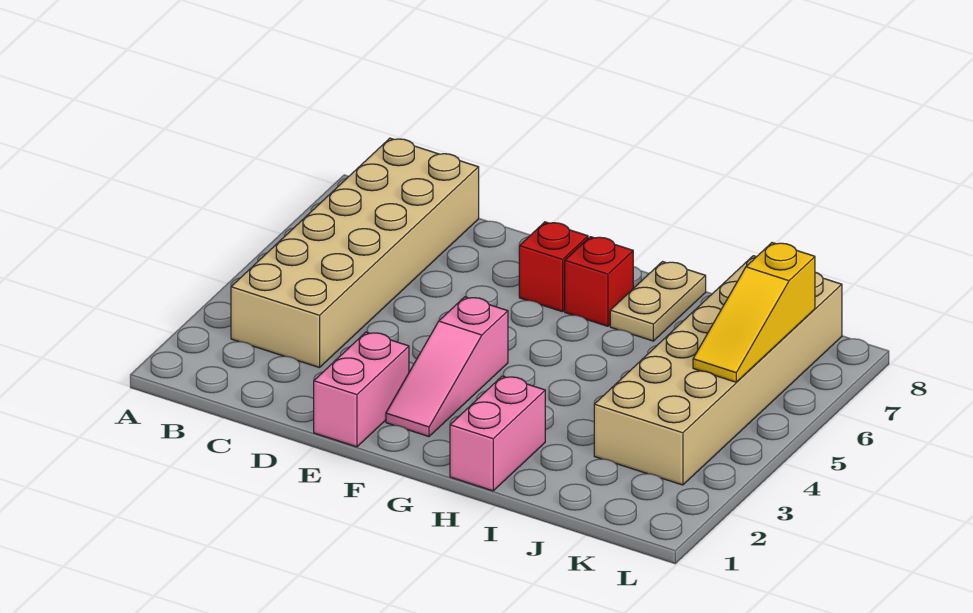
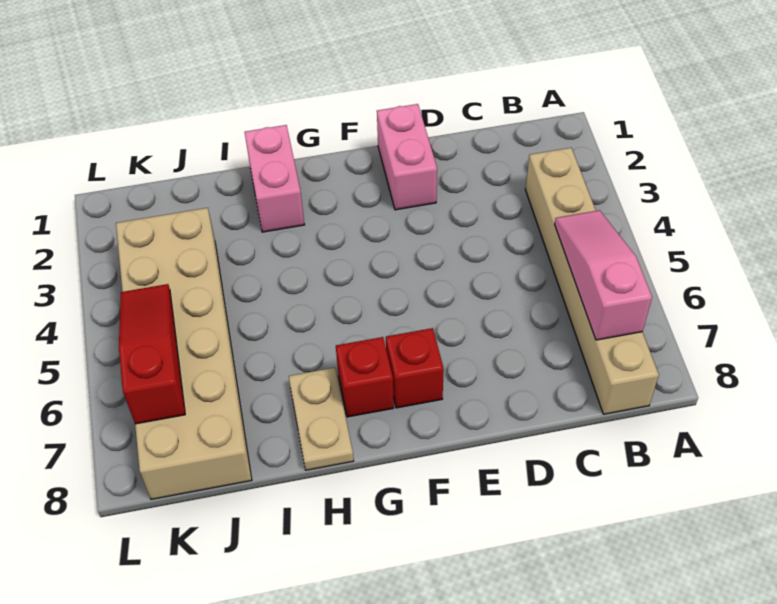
tan brick B3:C8 level 1 -> tan brick B3:B8 level 1
pink slope F2:F4 level 1 top 4 -> pink slope B5:B7 level 2 top 7
yellow slope K5:K7 level 2 top 7 -> red slope K5:K7 level 2 top 7

